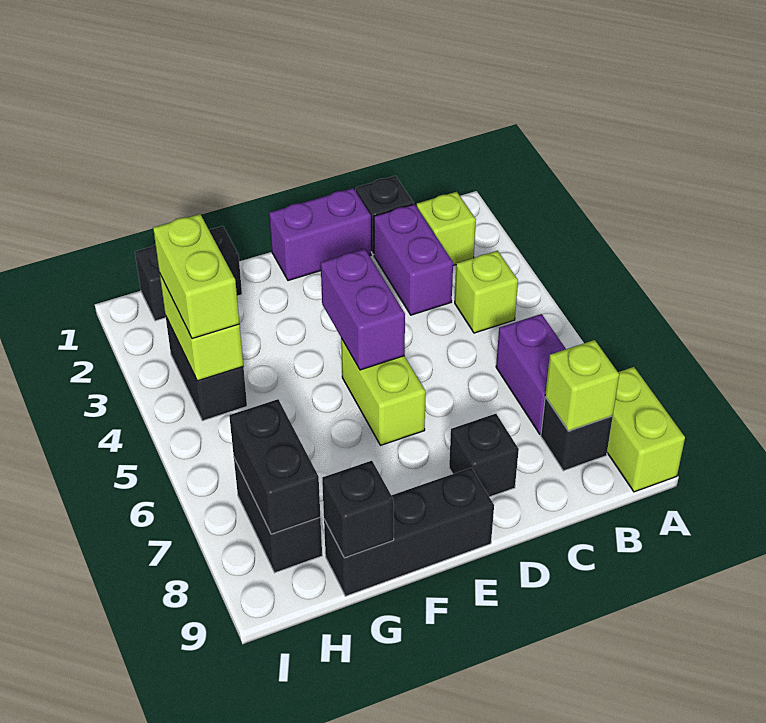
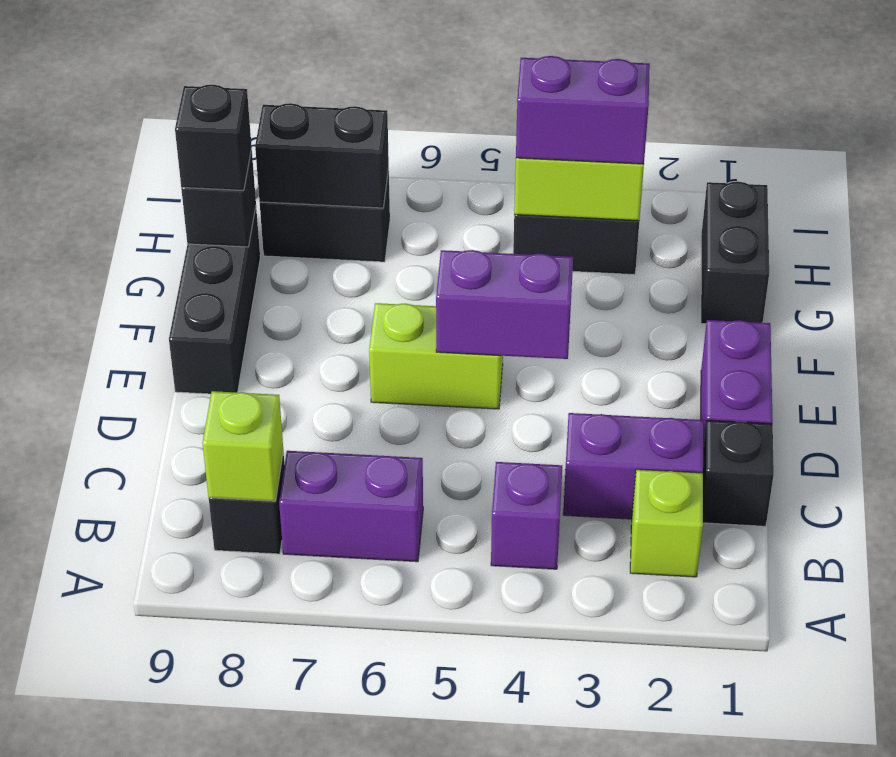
lime brick A8:A9 level 1 -> none
lime brick B4 level 1 -> purple brick B4 level 1
black brick D8 level 1 -> black brick G9 level 3
lime brick H3:H4 level 3 -> purple brick H3:H4 level 3

